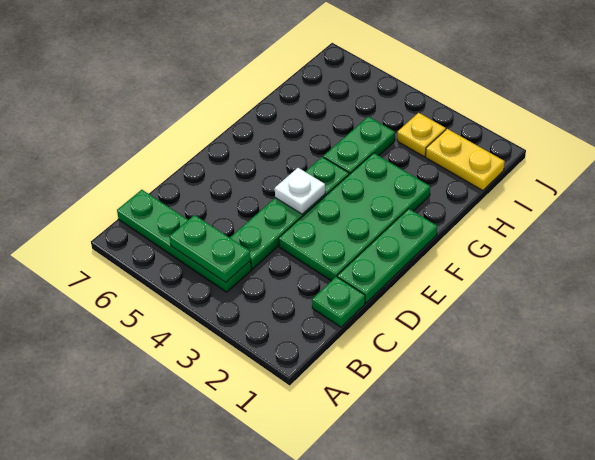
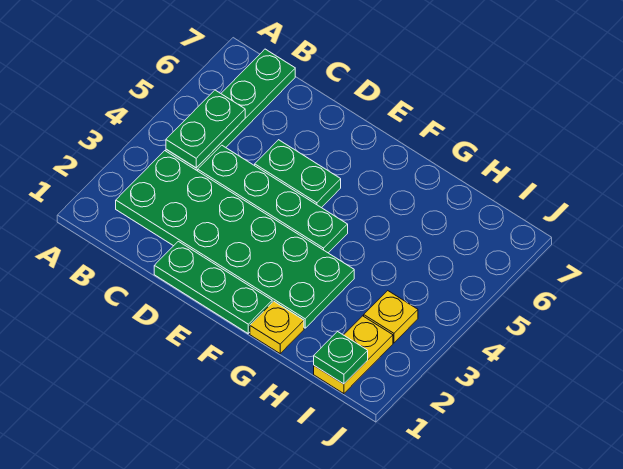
green plate C1 level 1 -> green plate I1 level 2
green plate D2:G3 level 1 -> green plate B2:G3 level 1
white plate E4 level 2 -> none
none -> yellow plate G1 level 1
green plate G4:H4 level 1 -> green plate D5:E5 level 1

